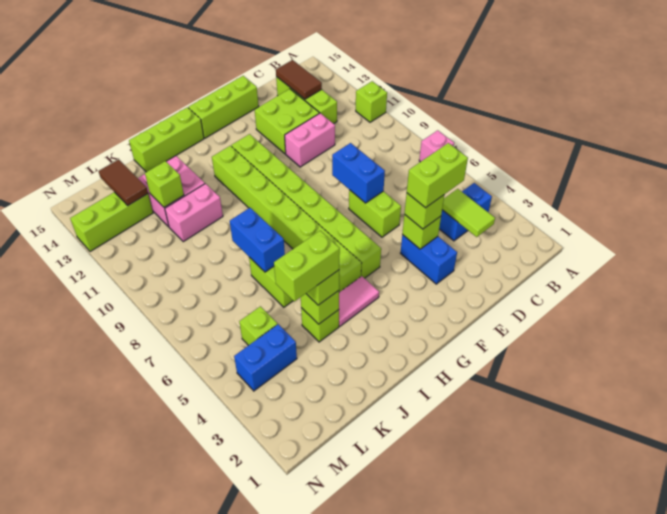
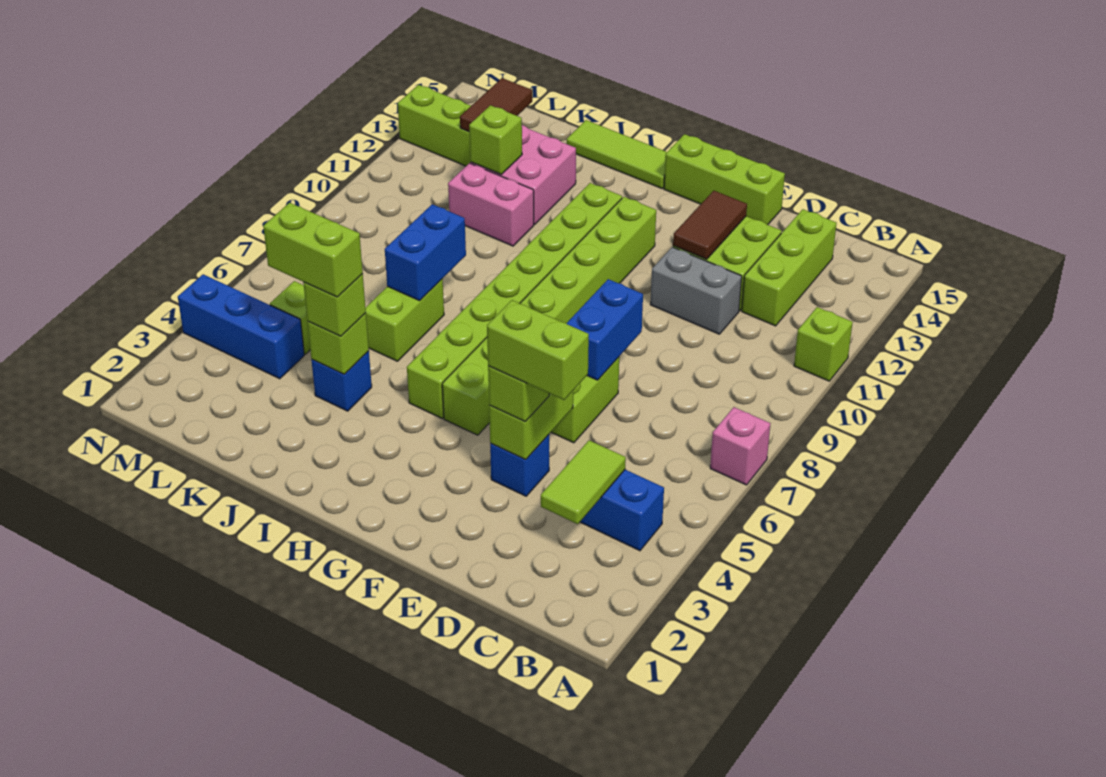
brown tile C13:C14 level 2 -> brown tile E12:E13 level 2
pink brick D11:E11 level 1 -> grey brick D11:E11 level 1
blue brick E3:E4 level 1 -> blue brick E4 level 1
lime brick E4 level 2 -> lime brick E4:E5 level 2
pink tile H4:I4 level 1 -> none
lime brick H15:J15 level 1 -> lime tile H15:J15 level 1
lime brick J4 level 1 -> blue brick J4 level 1
blue brick L4:M4 level 1 -> blue brick L4:N4 level 1

